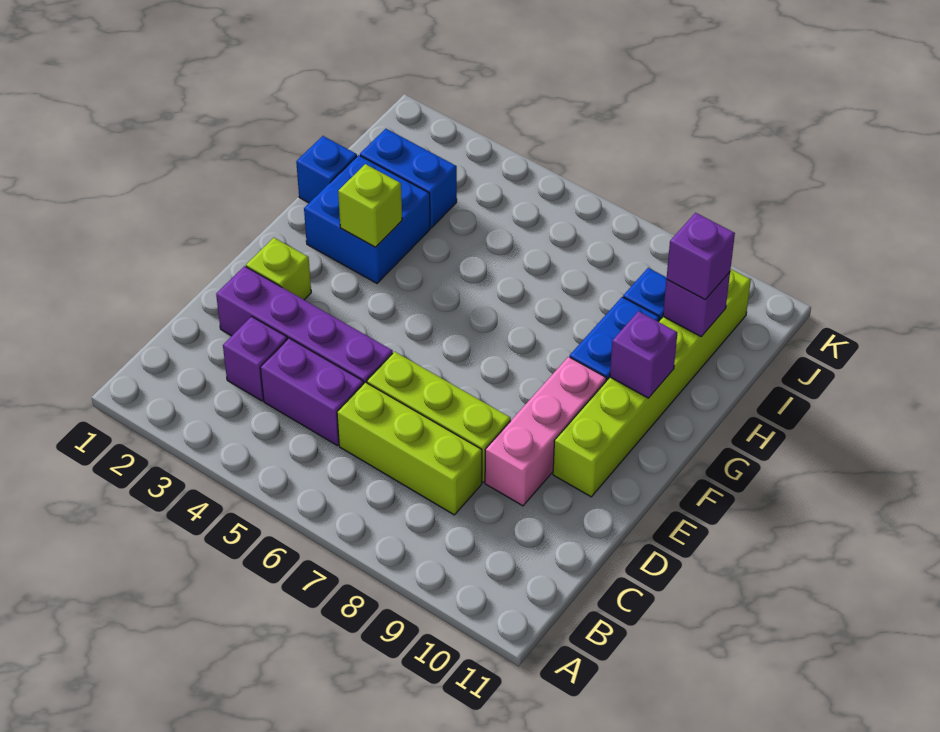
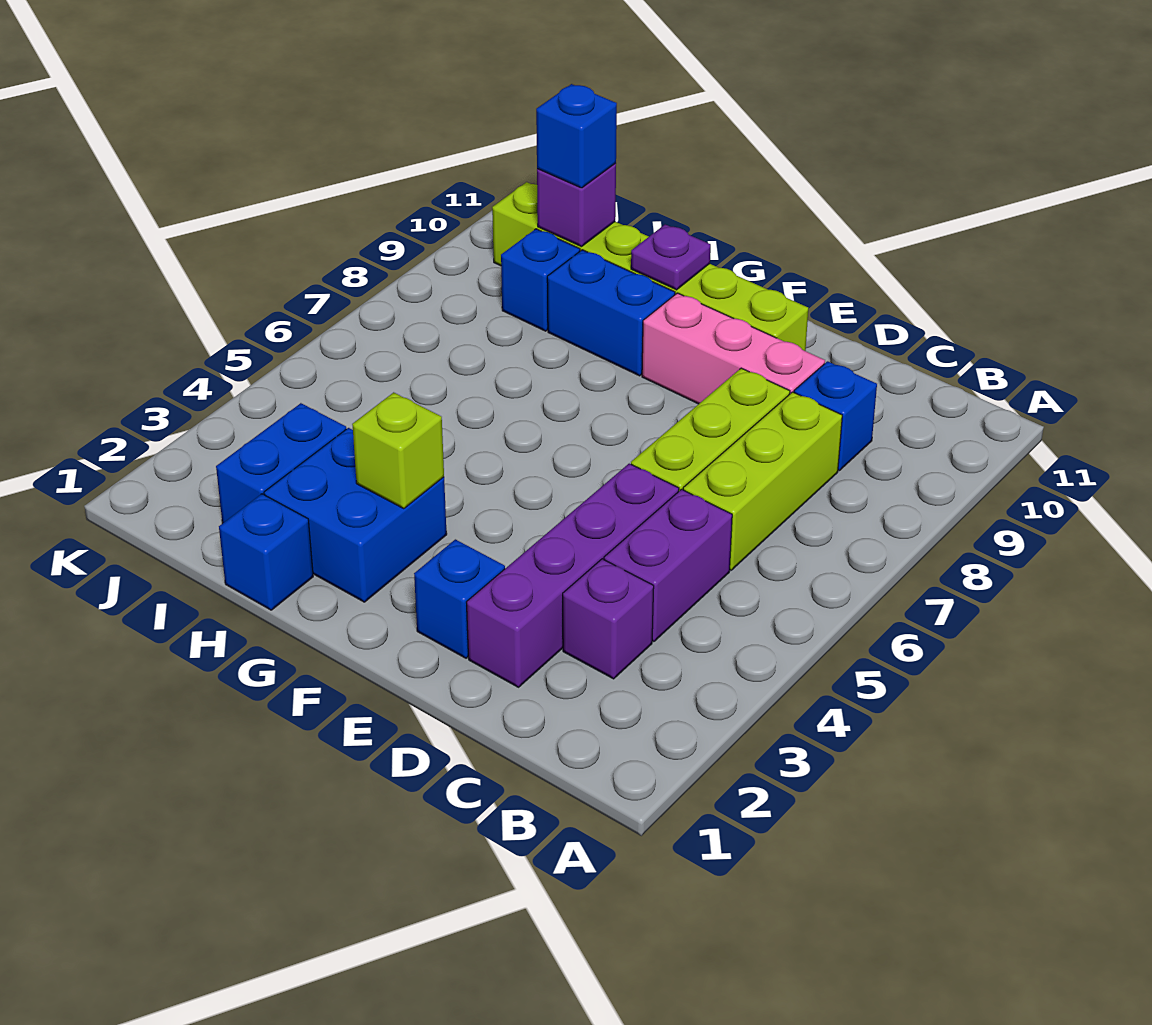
none -> blue brick C9 level 1
lime brick E2 level 1 -> blue brick E2 level 1
purple brick G10 level 2 -> purple plate G10 level 2
purple brick I10 level 3 -> blue brick I10 level 3

